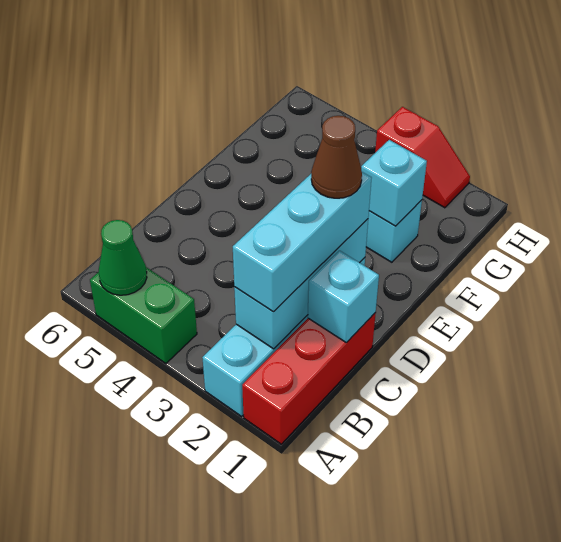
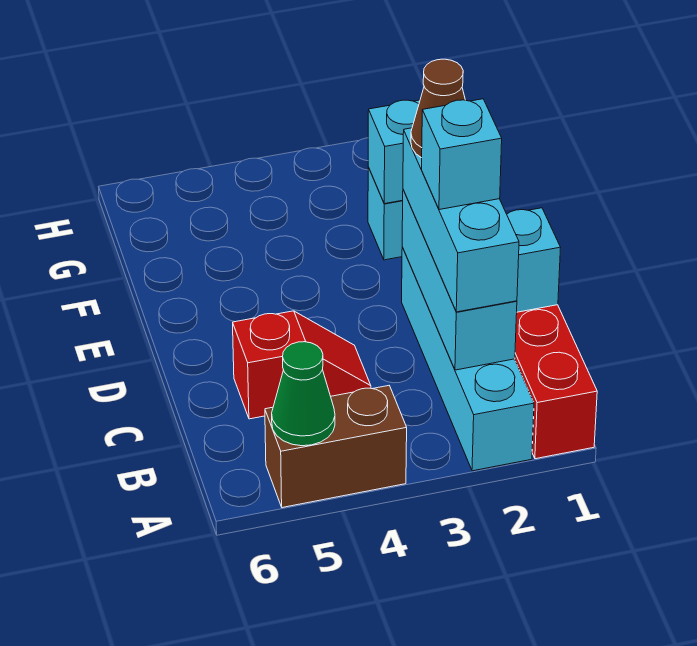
green brick A4:A5 level 1 -> brown brick A4:A5 level 1
none -> cyan brick C2 level 4
red slope H2:H3 level 1 top 3 -> red slope C4:C5 level 1 top 5

